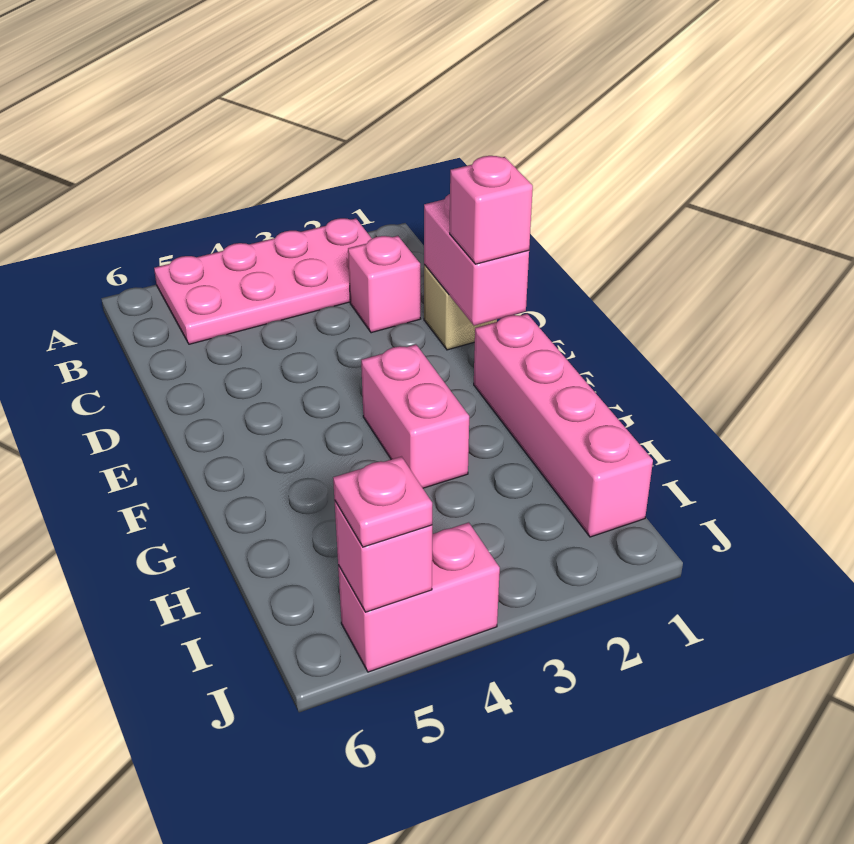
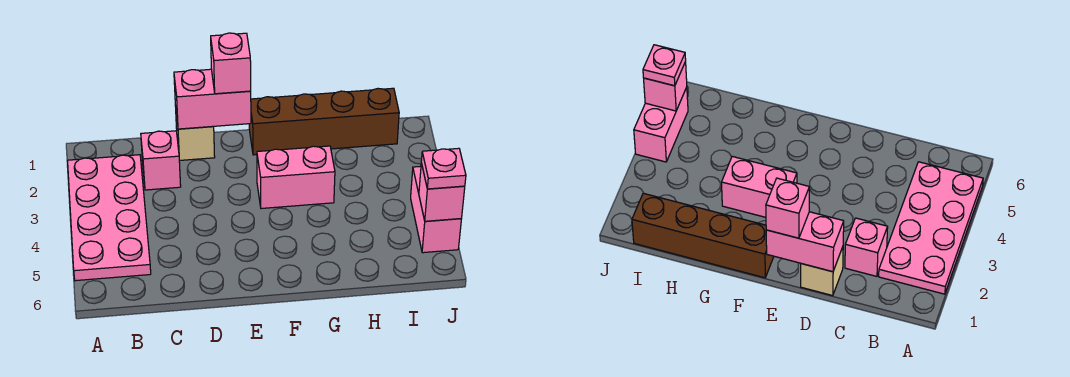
pink brick F1:I1 level 1 -> brown brick F1:I1 level 1

